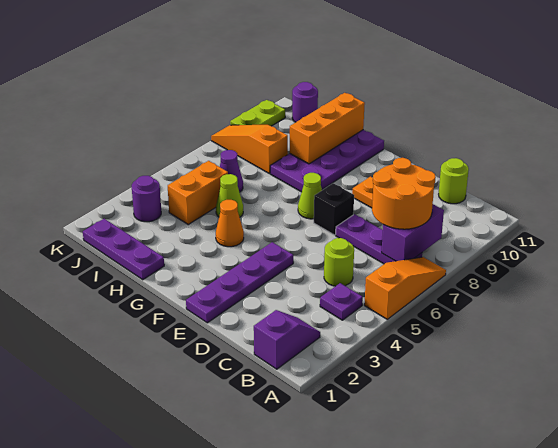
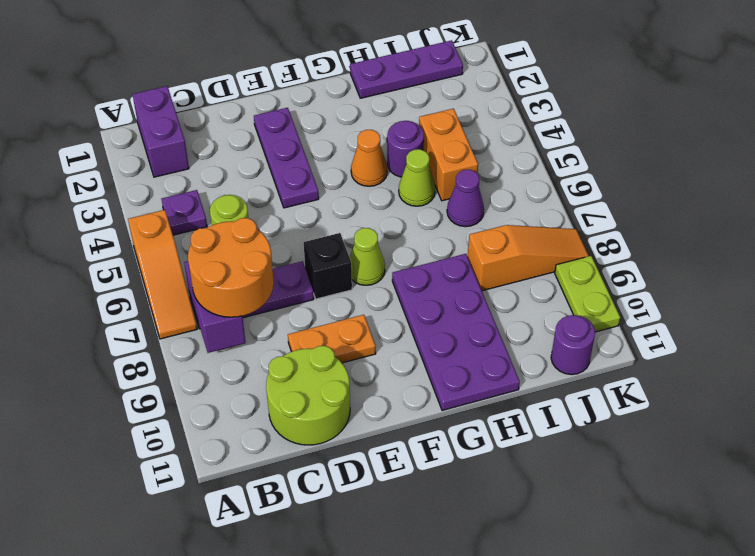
purple slope B1:B2 level 1 top 1 -> purple brick B1:B2 level 1
lime round brick C11 level 1 -> lime round brick C10:D11 level 1
purple plate E1:E4 level 1 -> purple plate E2:E4 level 1
orange brick H9:H11 level 2 -> none
purple round brick J3 level 1 -> purple round brick H4 level 1

